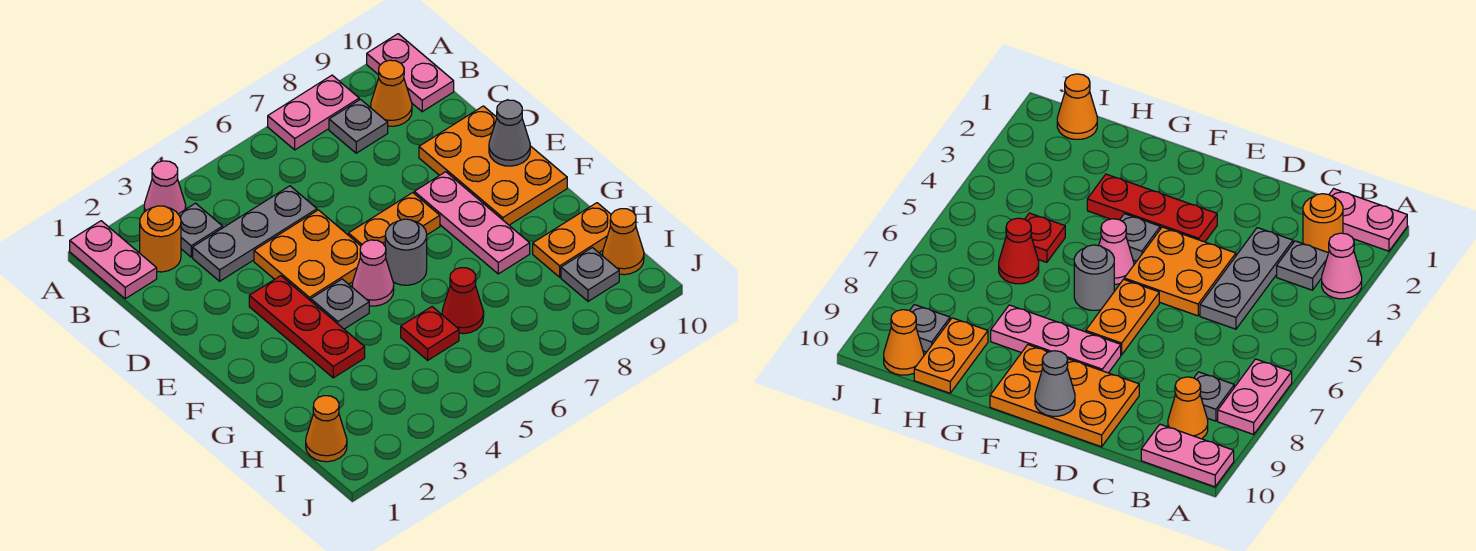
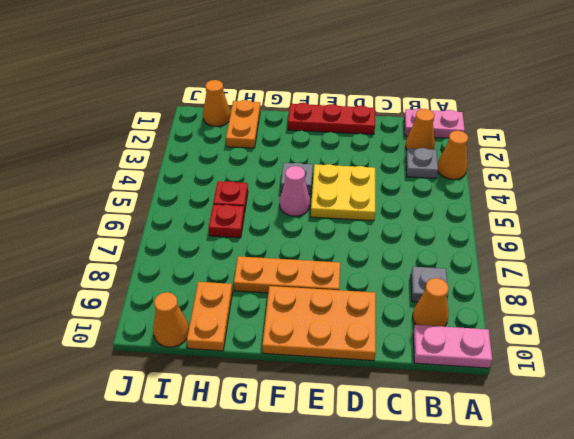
pink cone A3 level 1 -> orange cone A3 level 1
pink plate A7:A8 level 1 -> none
orange round brick B2 level 1 -> orange cone B2 level 1
grey plate C3:C5 level 1 -> none
orange plate D4:E5 level 1 -> yellow plate D4:E5 level 1
red plate E3:G3 level 1 -> red plate D1:F1 level 1
orange plate E6:E7 level 1 -> orange plate H1:H2 level 1
pink plate E8:G8 level 1 -> orange plate E8:G8 level 1
grey cone E10 level 2 -> none
grey round brick F6 level 1 -> none
red cone H6 level 1 -> red plate H6 level 1
grey plate I9 level 1 -> none

